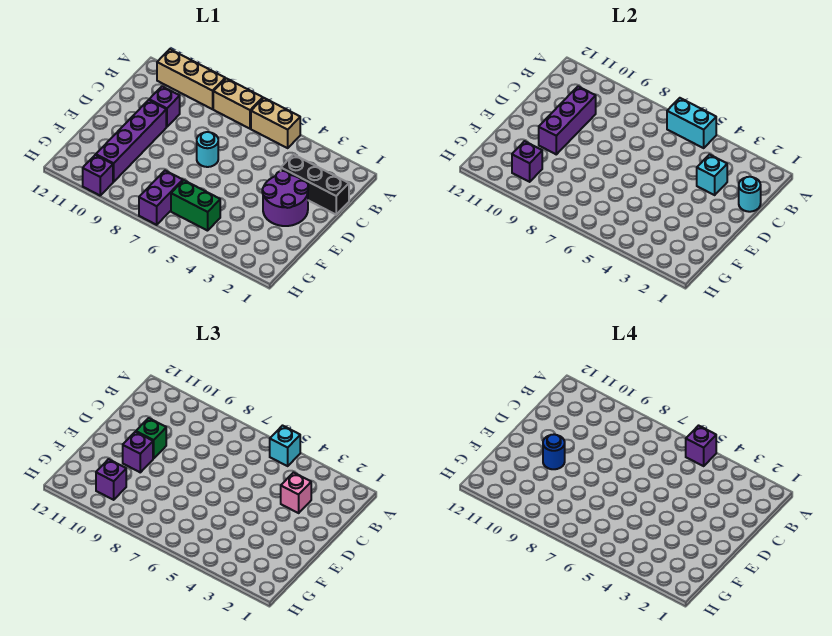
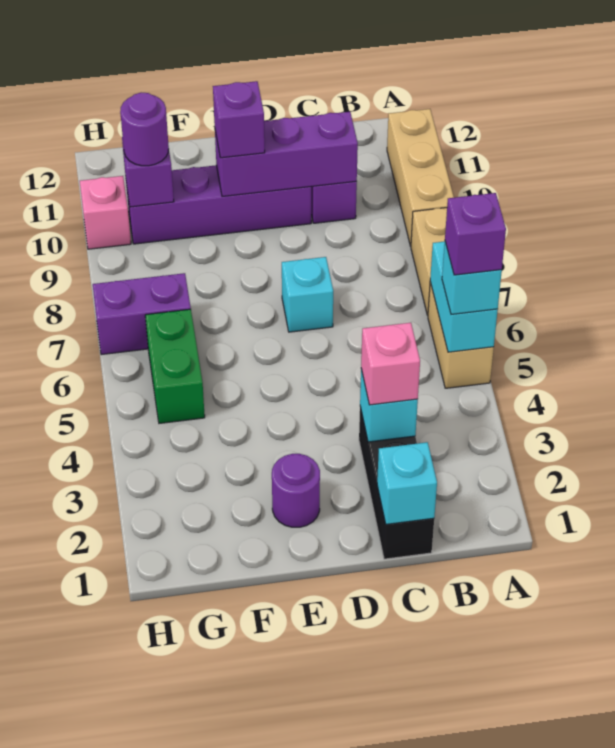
cyan round brick C1 level 2 -> cyan brick C1 level 2
purple round brick D2:E3 level 1 -> purple round brick E2 level 1
cyan round brick D7 level 1 -> cyan brick D7 level 1
green brick D10 level 3 -> none
blue round brick E10 level 4 -> none
purple brick G10 level 3 -> purple round brick G10 level 3
purple brick H10 level 1 -> pink brick H10 level 1

